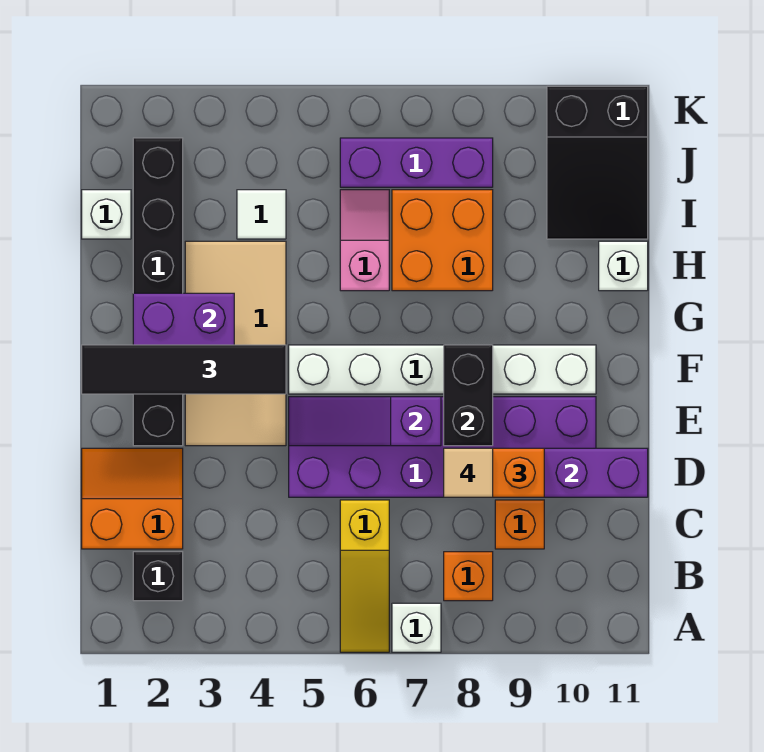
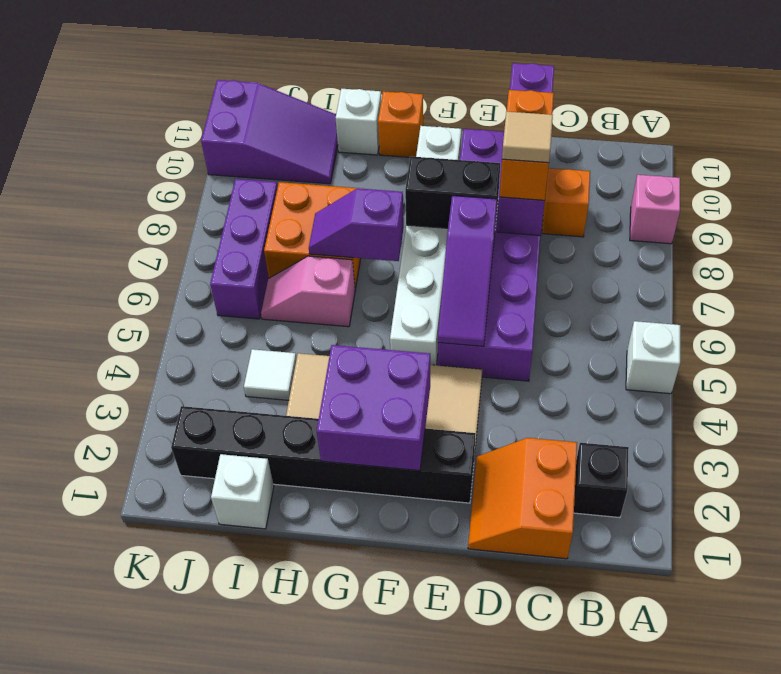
yellow slope A6:C6 level 1 top C -> none
white brick A7 level 1 -> white brick A5 level 1
none -> pink brick A9 level 1
orange brick B8 level 1 -> orange brick G11 level 1
black tile F1:F4 level 3 -> none
none -> purple slope G7:H7 level 2 top G
black slope I10:K11 level 1 top K -> purple slope I10:K11 level 1 top K

